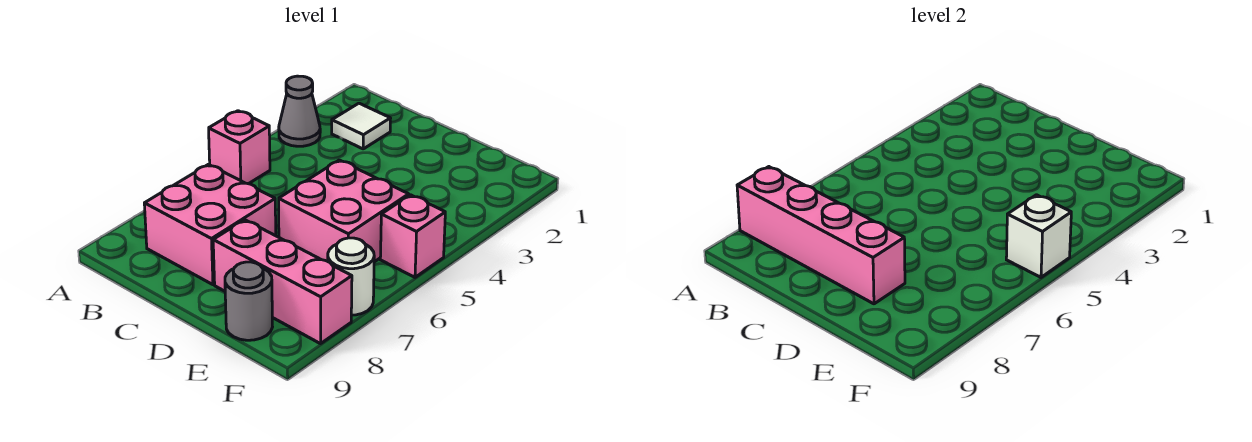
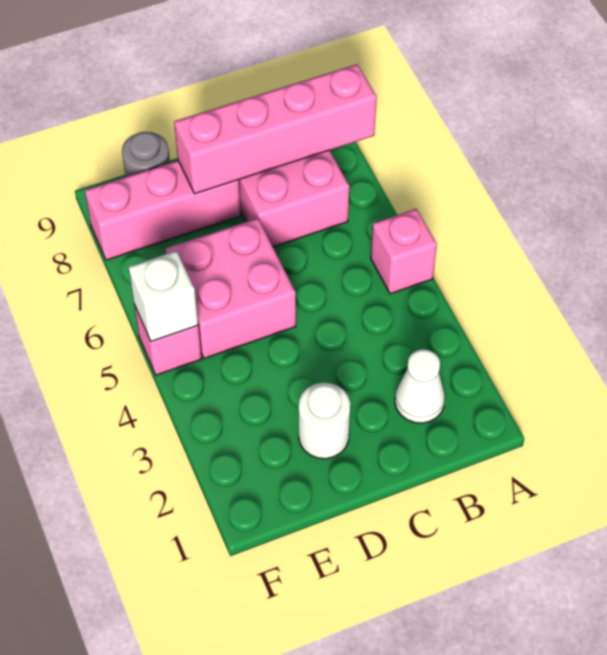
grey cone A3 level 1 -> none
white tile B2 level 1 -> white cone B2 level 1
white round brick F7 level 1 -> white round brick D2 level 1

